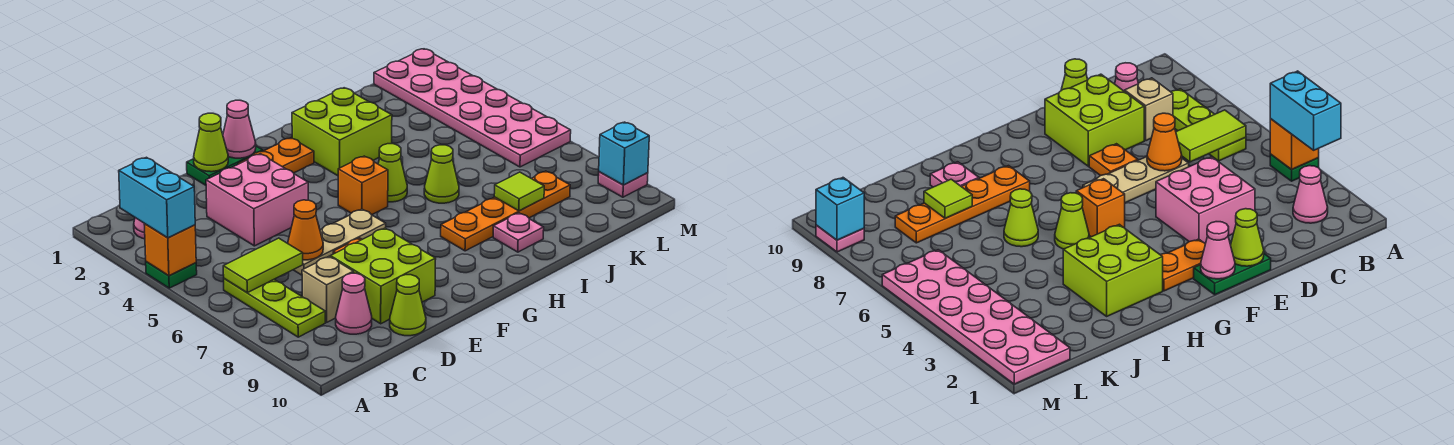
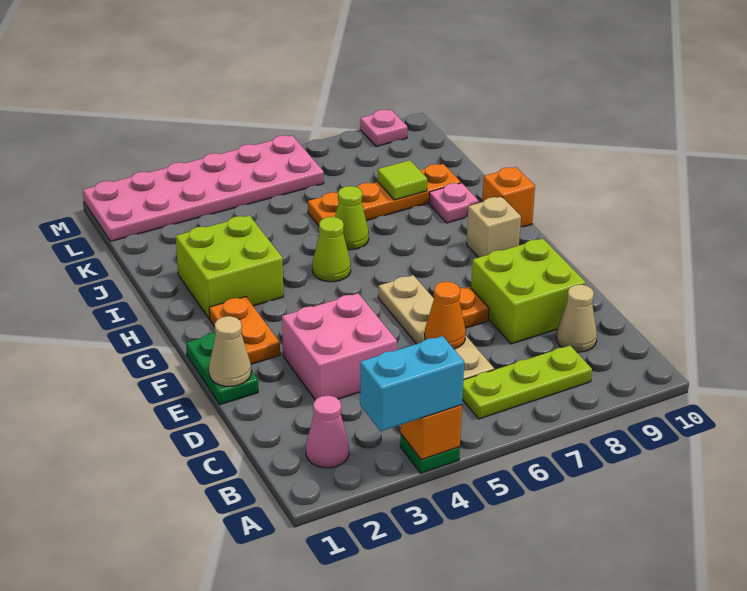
lime tile B6:C6 level 2 -> none
tan brick C8 level 1 -> tan brick G9 level 1
pink cone C9 level 1 -> tan cone C9 level 1
tan plate D6:F6 level 1 -> tan plate C6:F6 level 1
lime cone D10 level 1 -> none
lime cone E1 level 2 -> tan cone E1 level 2
pink cone F1 level 2 -> none
orange brick G5 level 1 -> orange brick H10 level 1
orange plate H8:K8 level 1 -> orange plate J6:J9 level 1
cyan brick M9 level 2 -> none

